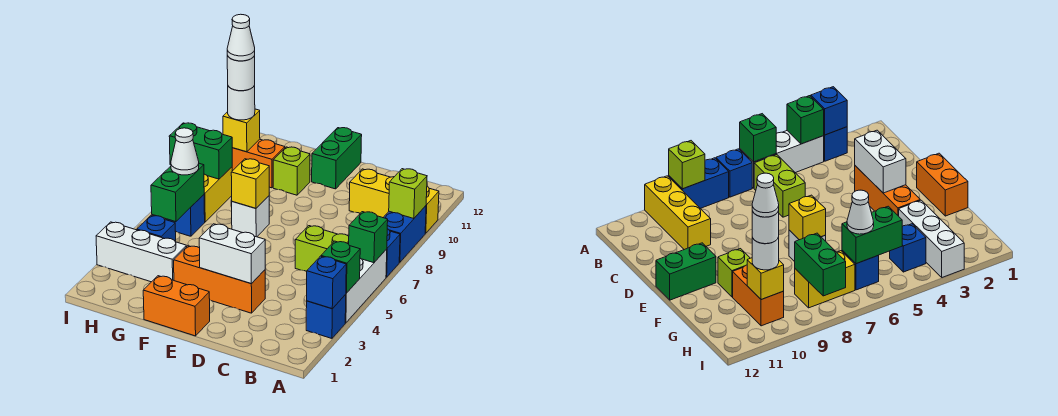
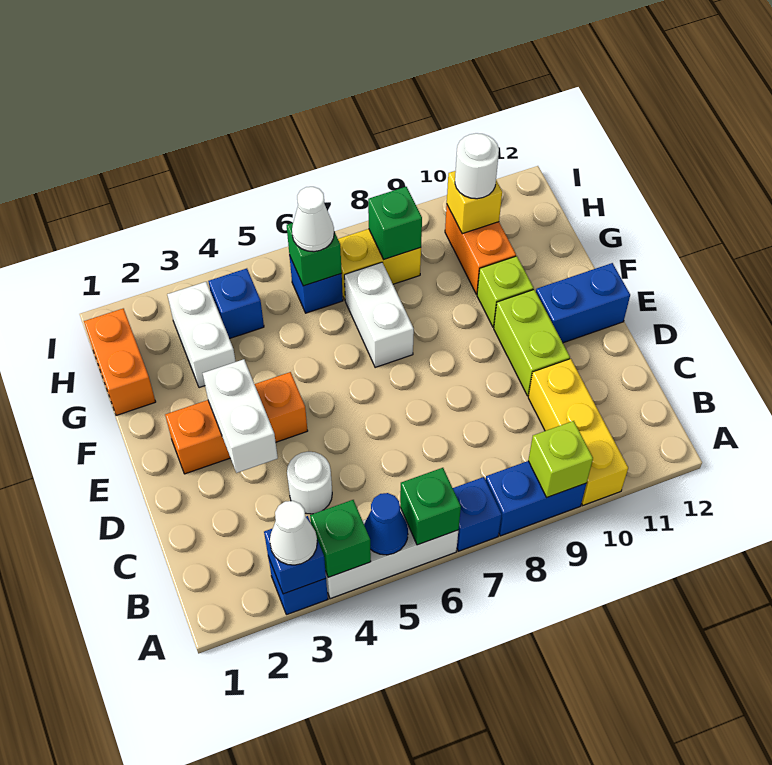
none -> blue cone A5 level 2
lime brick B6:C6 level 1 -> lime brick D10:E10 level 1
orange brick D3:F3 level 1 -> orange brick E2:E4 level 1
orange brick E1:F1 level 1 -> orange brick G1:H1 level 1
green brick E11:E12 level 1 -> blue brick E11:E12 level 1
white brick F7 level 1 -> white brick F7:G7 level 1
yellow brick F7 level 2 -> none
white brick G3:I3 level 1 -> white brick G3:H3 level 1
green brick H5:H6 level 2 -> green brick H6 level 2
green brick H8:I8 level 2 -> green brick H8 level 2
white round brick H10 level 4 -> white round brick C4 level 1
white cone H10 level 5 -> white cone A3 level 3

